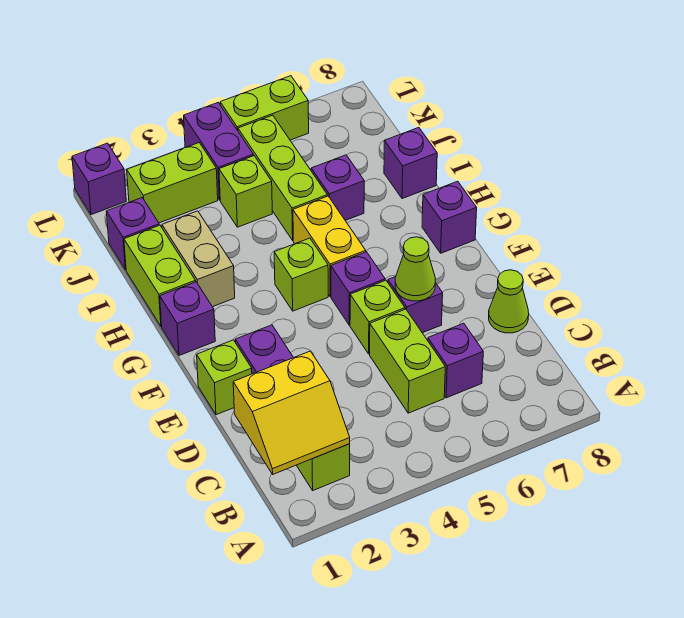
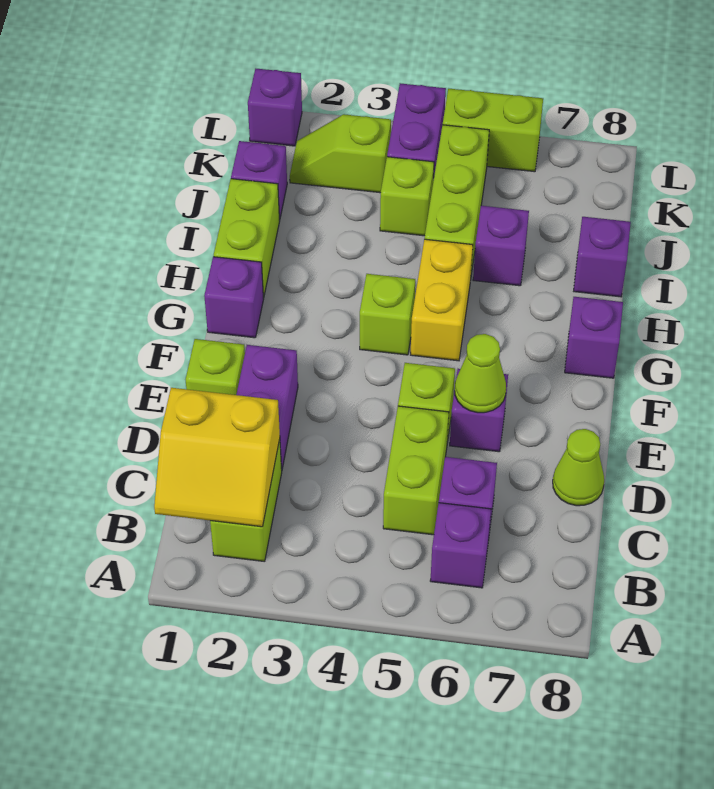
purple brick F5 level 1 -> purple brick B6 level 1
tan brick H2:I2 level 1 -> none
lime brick K2:K3 level 1 -> lime slope K2:K3 level 1 top 3

